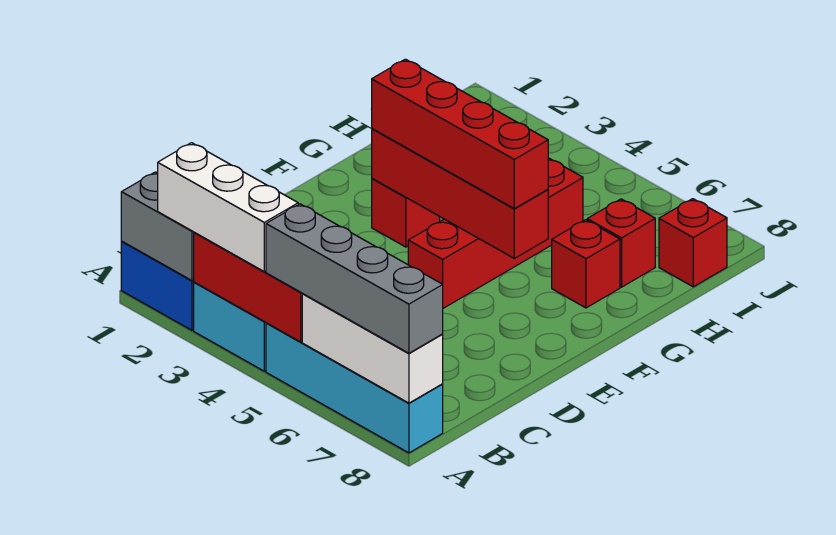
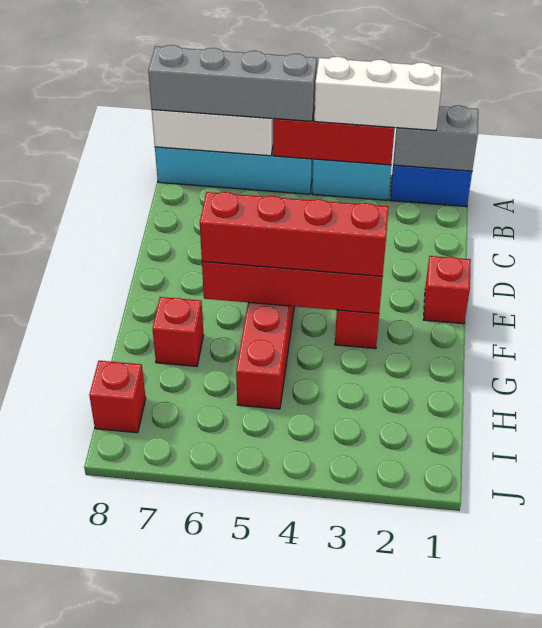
red brick H7 level 1 -> red brick E1 level 1

